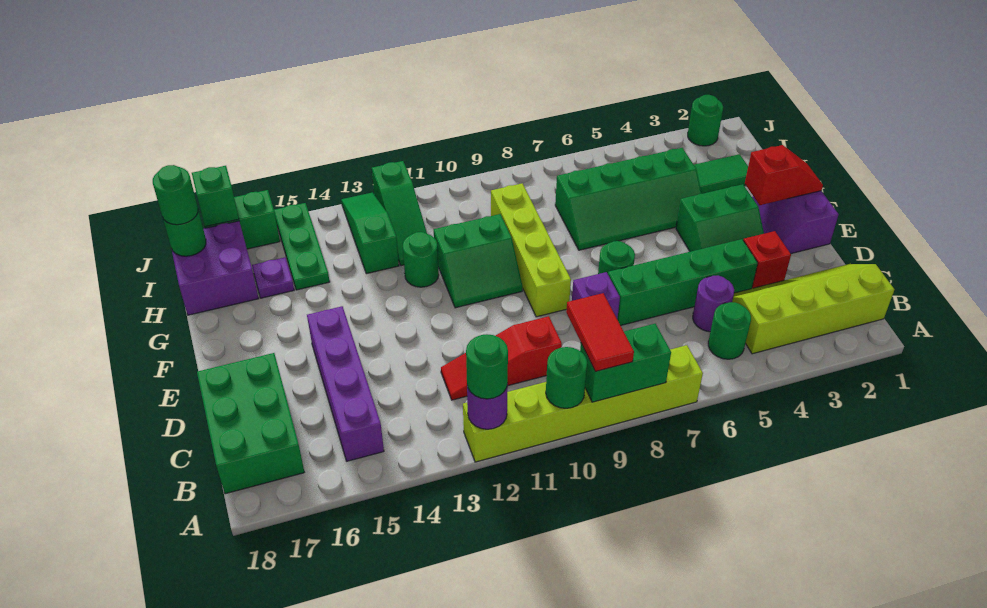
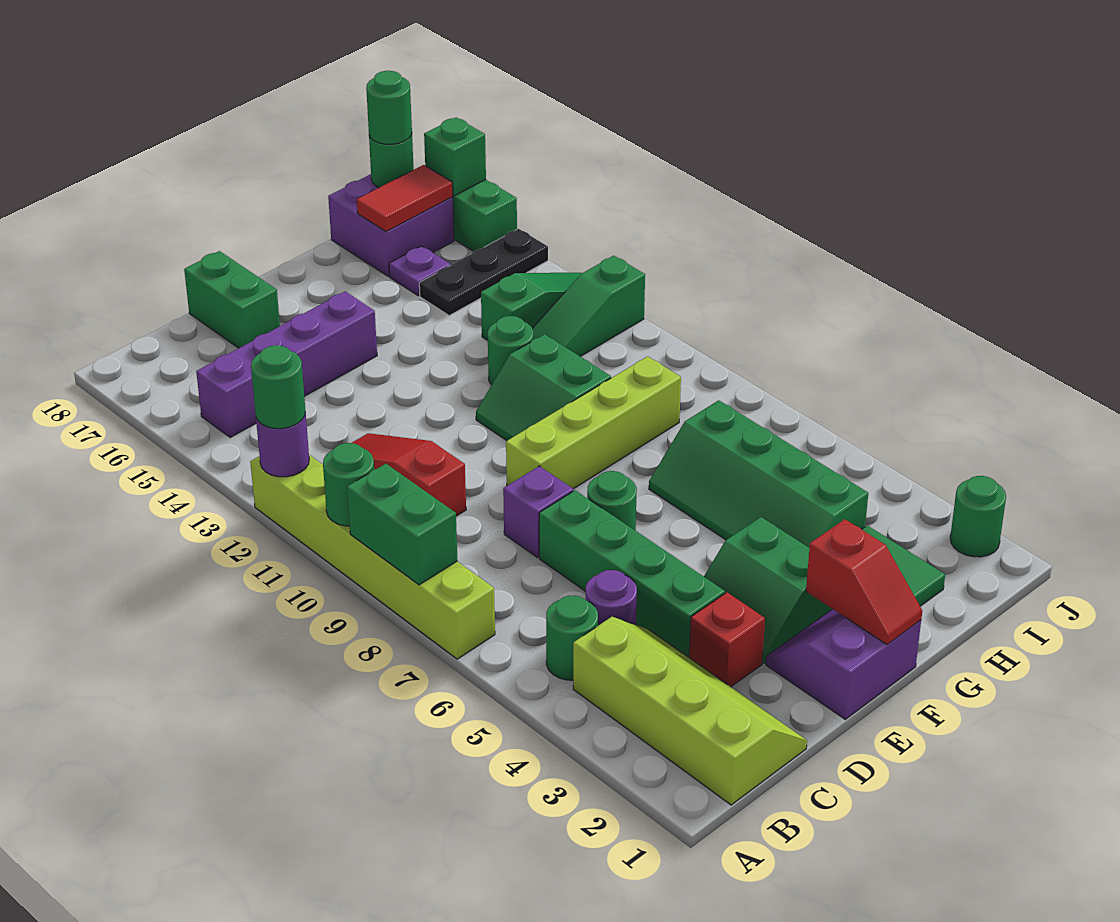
red tile A9:B9 level 3 -> red tile H17:I17 level 2
green brick B17:D18 level 1 -> green brick D17:D18 level 1
green plate H15:J15 level 1 -> black plate H15:J15 level 1

